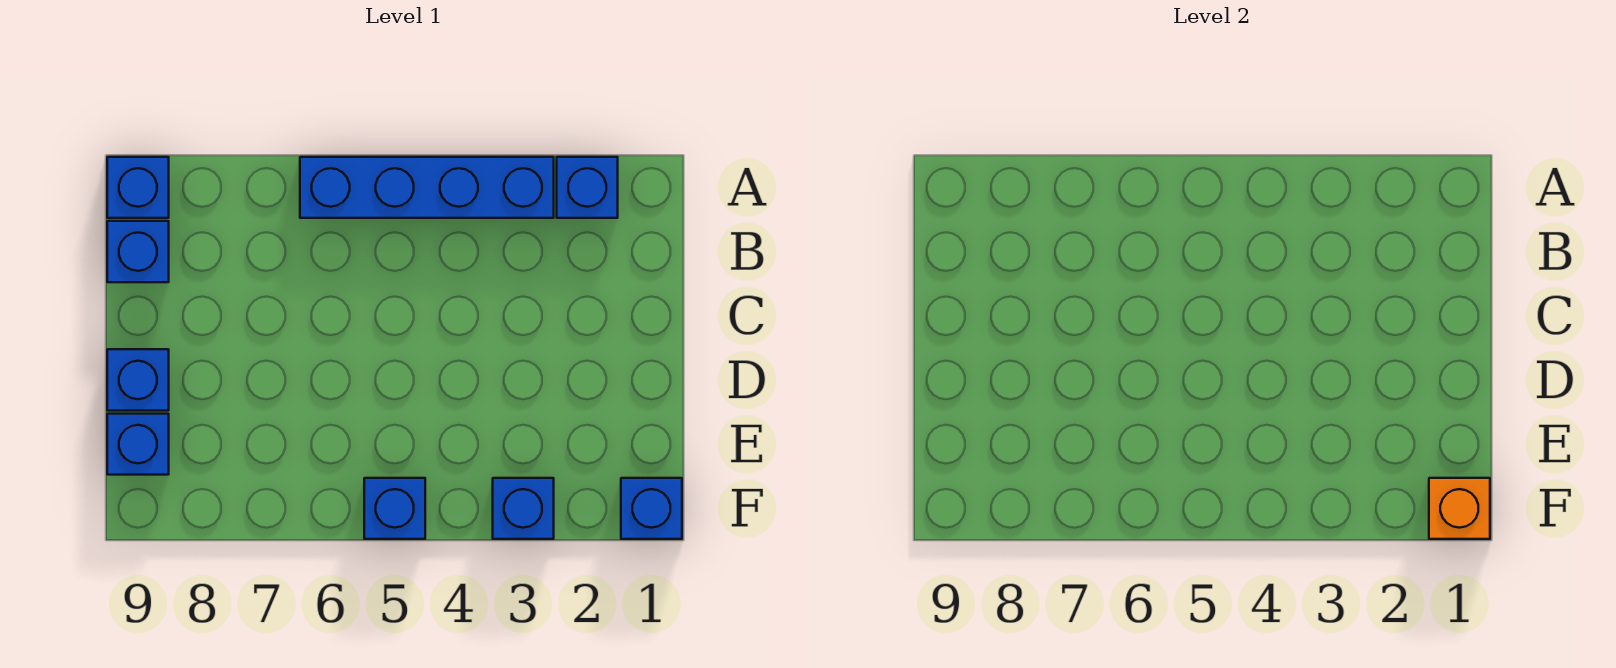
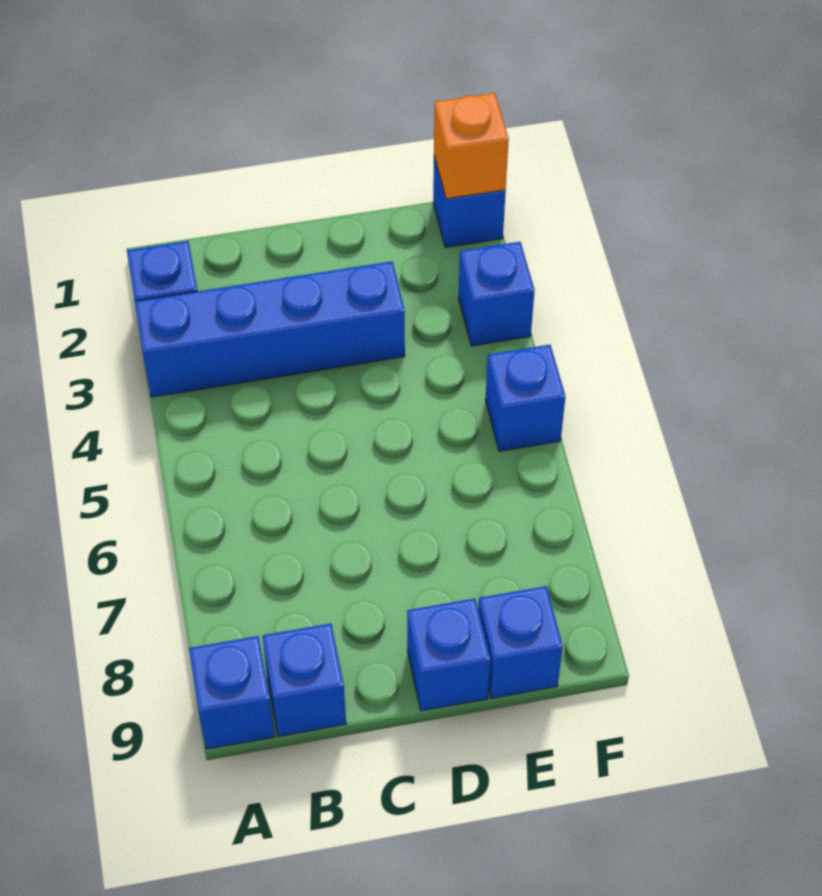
blue brick A3:A6 level 1 -> blue brick A3:D3 level 1

